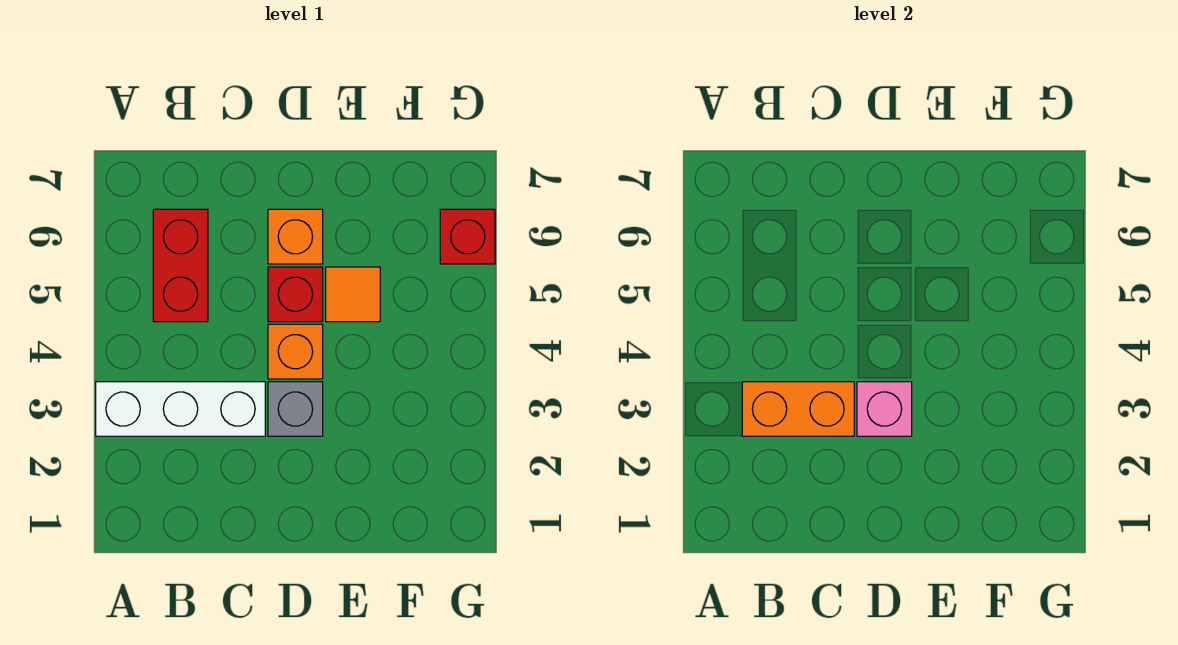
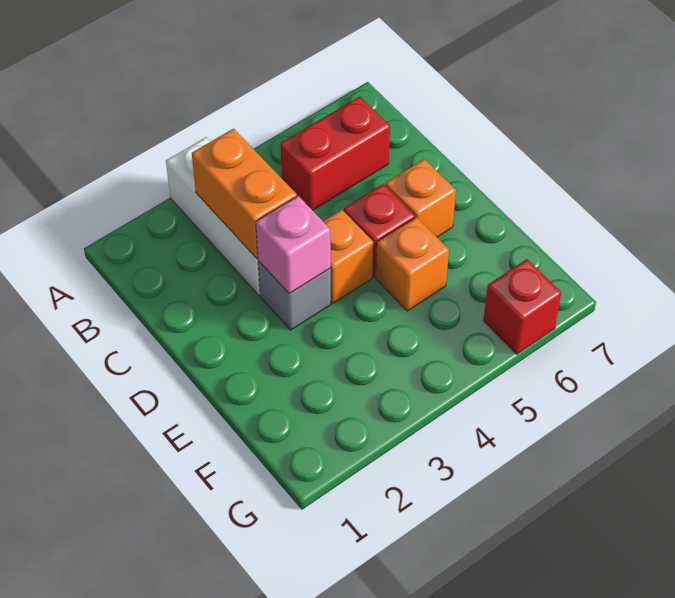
orange tile E5 level 1 -> orange brick E5 level 1

